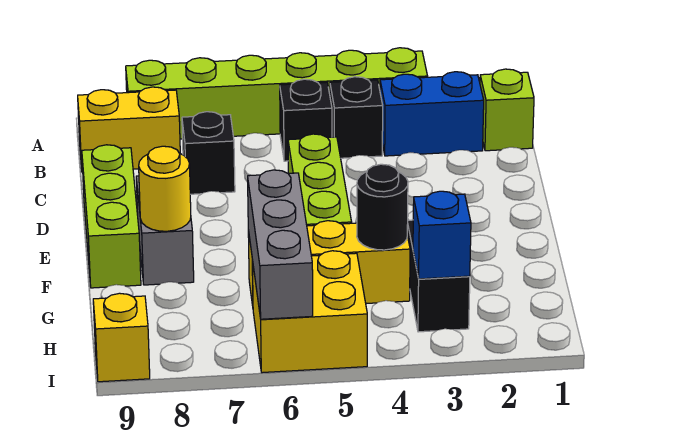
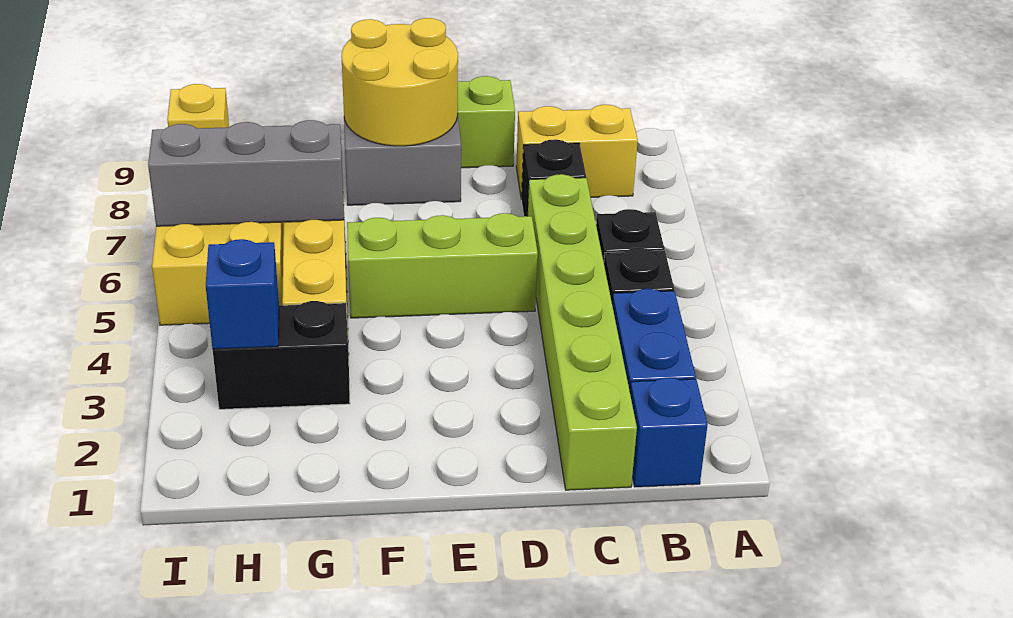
lime brick A3:A8 level 1 -> lime brick C1:C6 level 1
lime brick B1 level 1 -> blue brick B1 level 1
yellow brick B8:B9 level 1 -> yellow brick B8:C8 level 1
yellow round brick F8 level 2 -> yellow round brick E8:F9 level 2
black round brick G4 level 2 -> none

